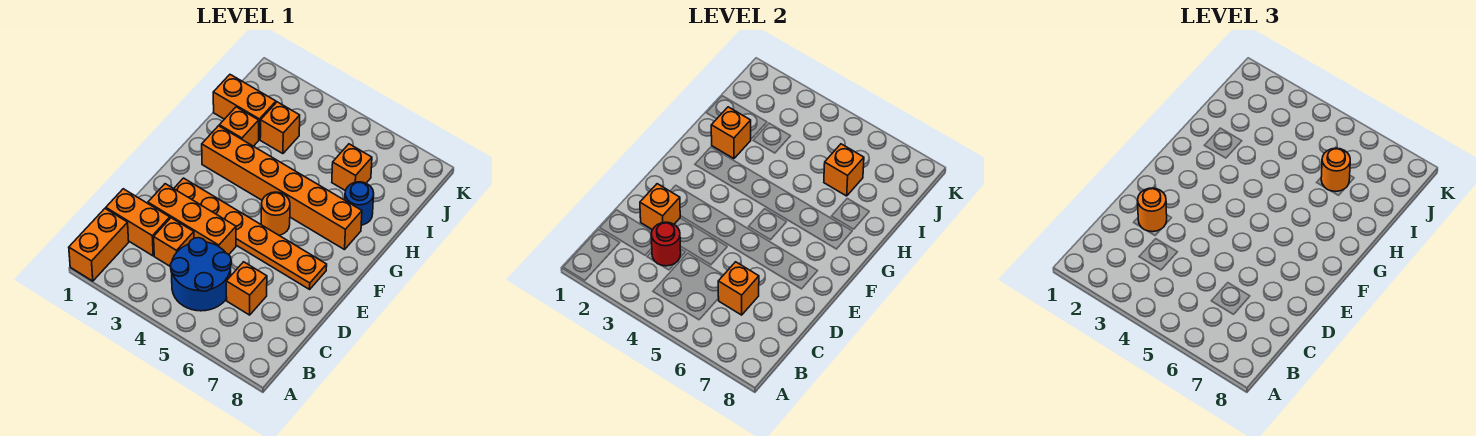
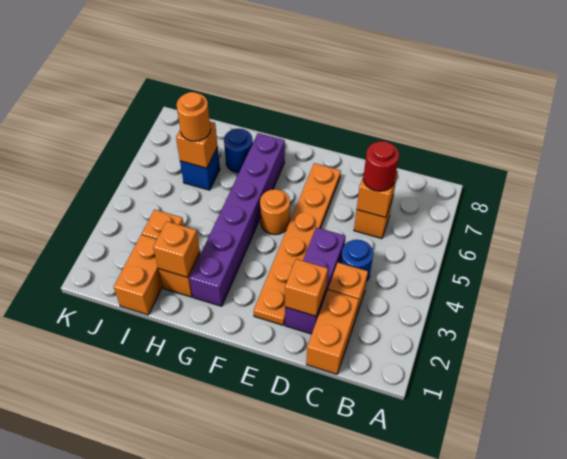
orange brick A1:B1 level 1 -> none
blue round brick B4:C5 level 1 -> blue round brick C4 level 1
red round brick C3 level 2 -> red round brick C6 level 3
orange brick D2:D4 level 1 -> purple brick D2:D4 level 1
orange round brick D2 level 3 -> none
orange brick G2:G7 level 1 -> purple brick G2:G7 level 1
orange brick I6 level 1 -> blue brick I6 level 1

